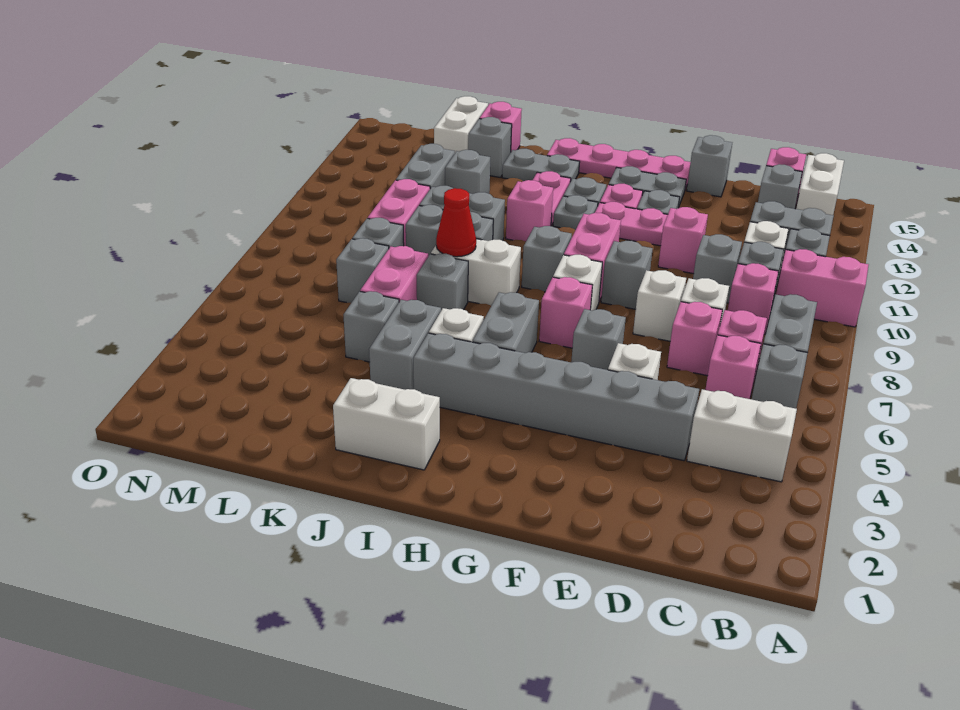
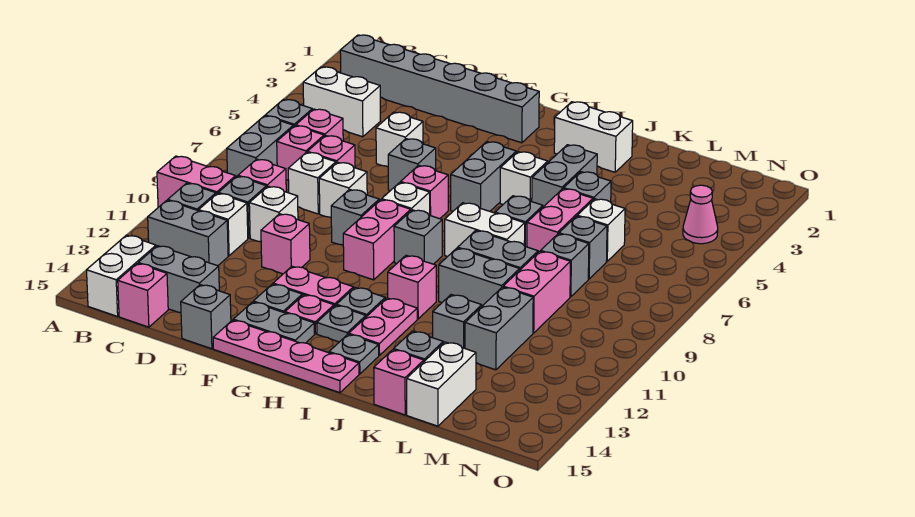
grey brick C14 level 1 -> grey brick C14:D14 level 1
grey brick D4:I4 level 1 -> grey brick B2:G2 level 1
grey brick D10 level 1 -> white brick D10 level 1
grey plate I14:J14 level 1 -> grey plate I14 level 1
red cone J8 level 2 -> none
none -> white brick L6 level 1
none -> pink cone N4 level 1

